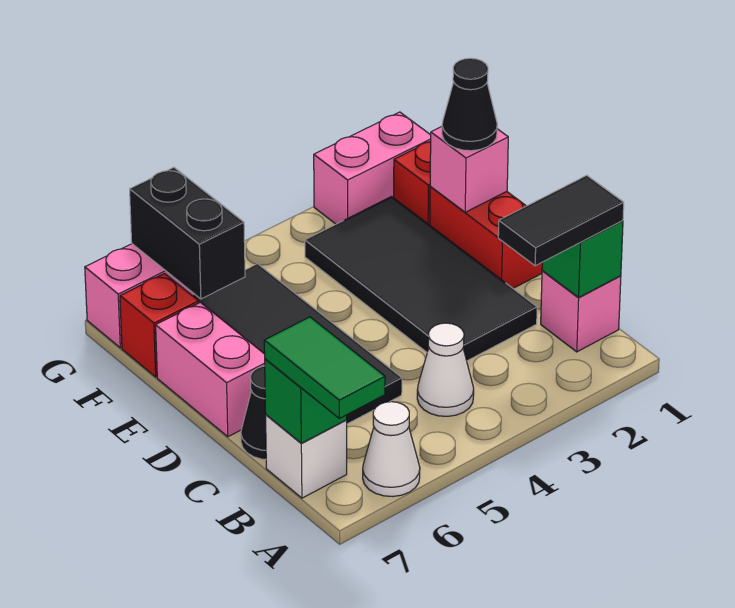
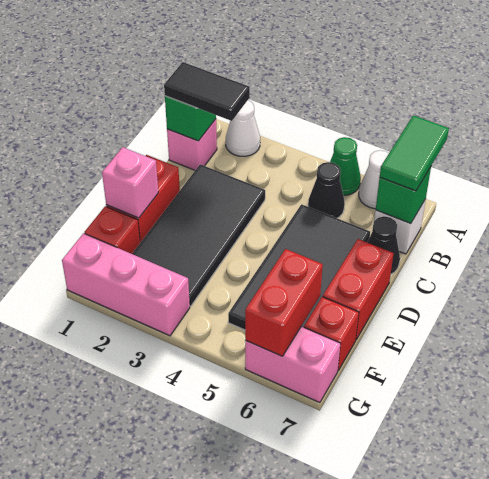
none -> green cone A5 level 1
white cone B4 level 1 -> white cone A2 level 1
pink brick D7:E7 level 1 -> red brick D7:E7 level 1
black cone E1 level 3 -> black cone B5 level 1
black brick F6:G6 level 2 -> red brick F6:G6 level 2
pink brick G1:G2 level 1 -> pink brick G1:G3 level 1

